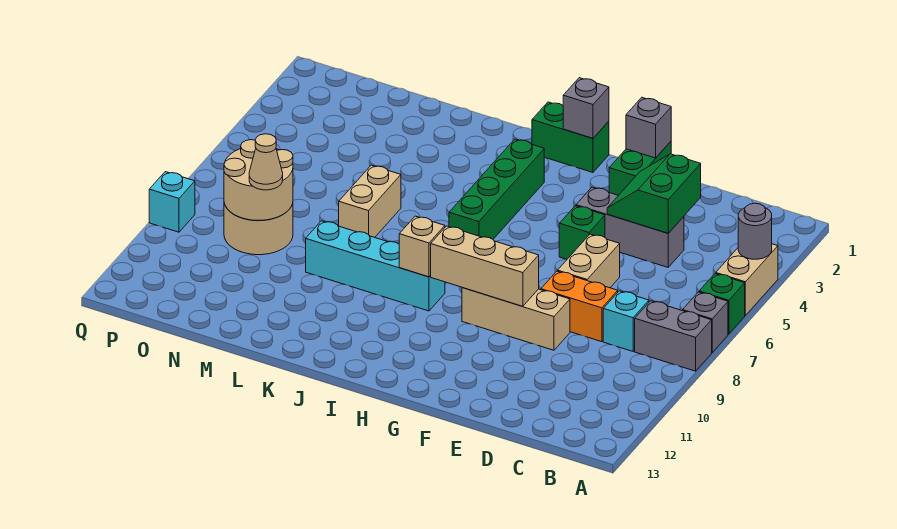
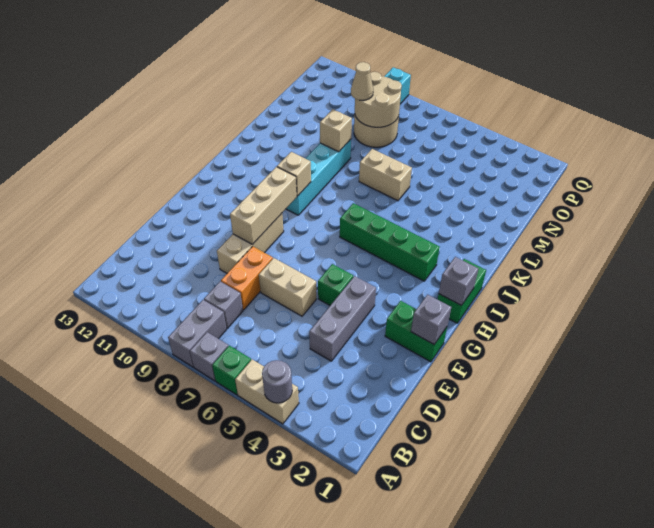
cyan brick C8 level 1 -> grey brick C8 level 1
green slope D3:E4 level 2 top D -> none
none -> tan brick L9 level 2

